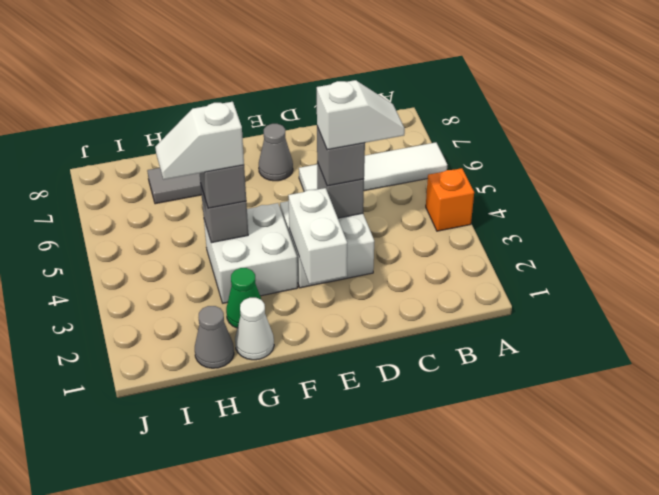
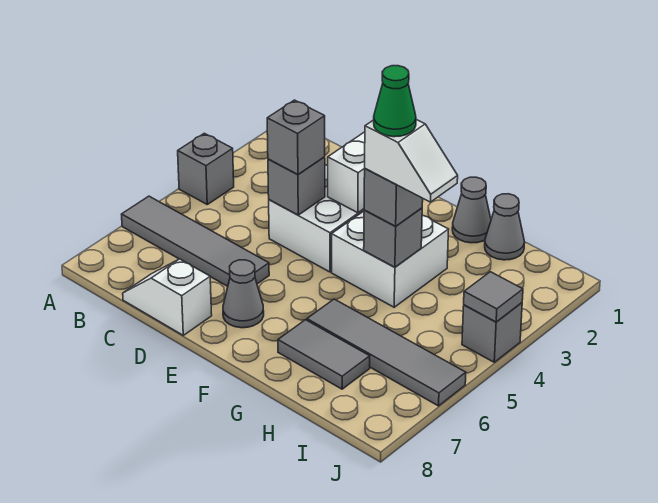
orange brick A4 level 1 -> grey brick A4 level 1
white tile A6:D6 level 1 -> grey tile A6:D6 level 1
white slope C4:D4 level 4 top D -> white slope C8:D8 level 1 top D
white cone G1 level 1 -> grey cone G1 level 1
green cone G2 level 1 -> green cone G4 level 5
none -> grey tile G6:J6 level 1
none -> grey brick J4 level 1
none -> grey tile J4 level 2

